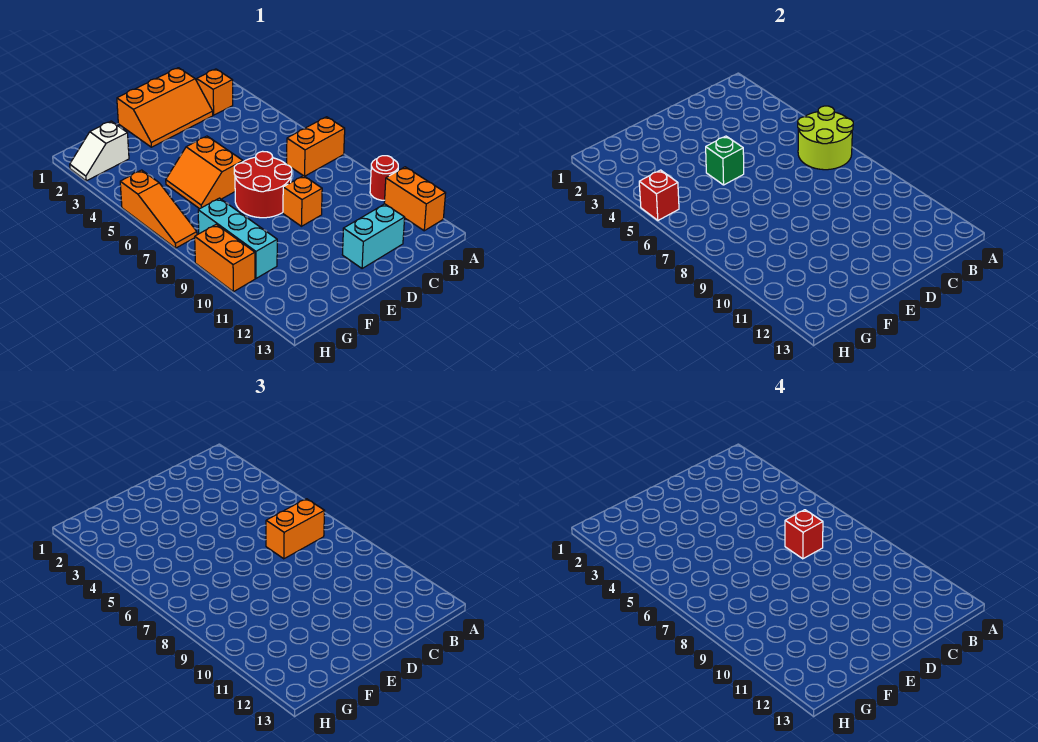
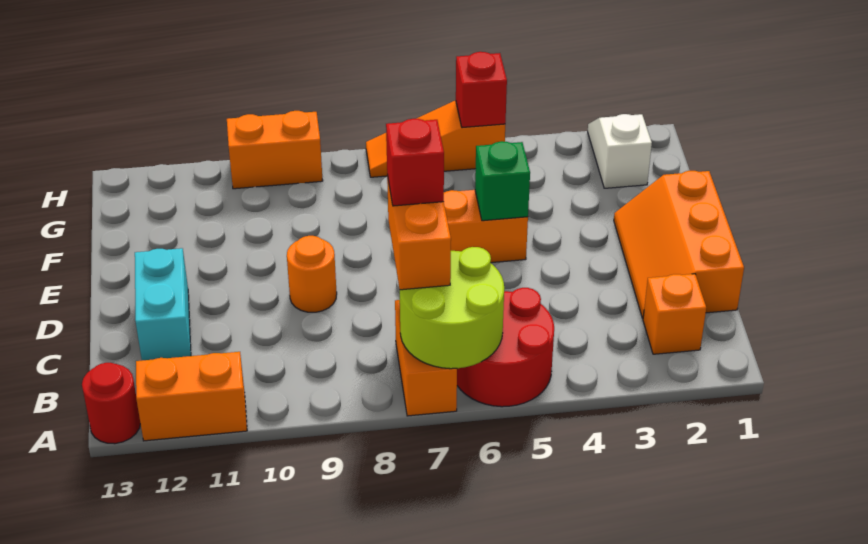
red round brick A10 level 1 -> red round brick A13 level 1
red round brick D7:E8 level 1 -> red round brick A5:B6 level 1
orange brick D9 level 1 -> orange round brick D9 level 1
cyan brick G8:G10 level 1 -> none

